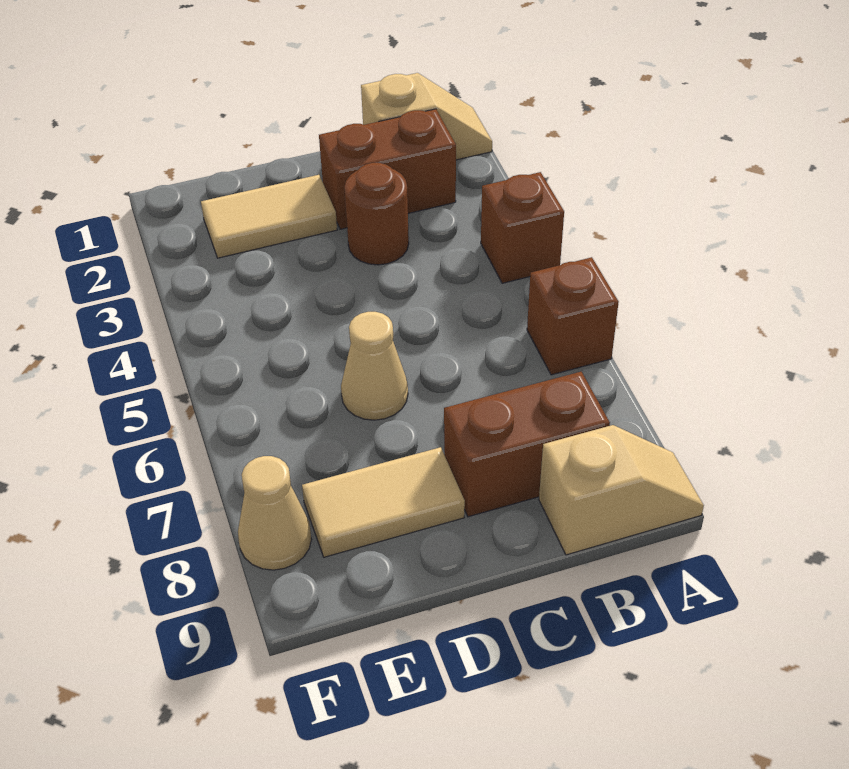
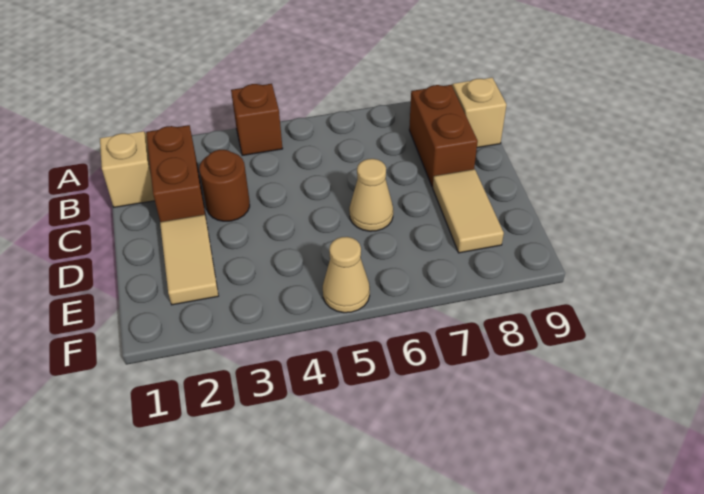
brown brick A6 level 1 -> none
tan cone F8 level 1 -> tan cone F5 level 1

